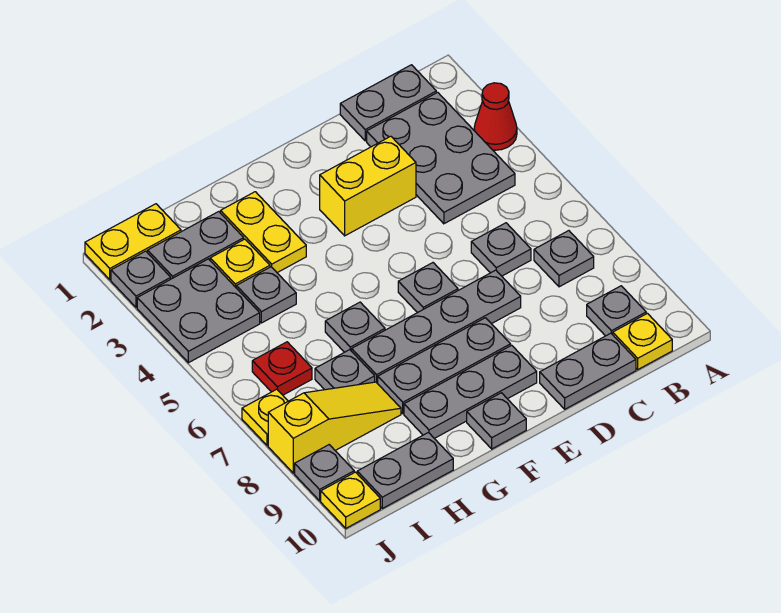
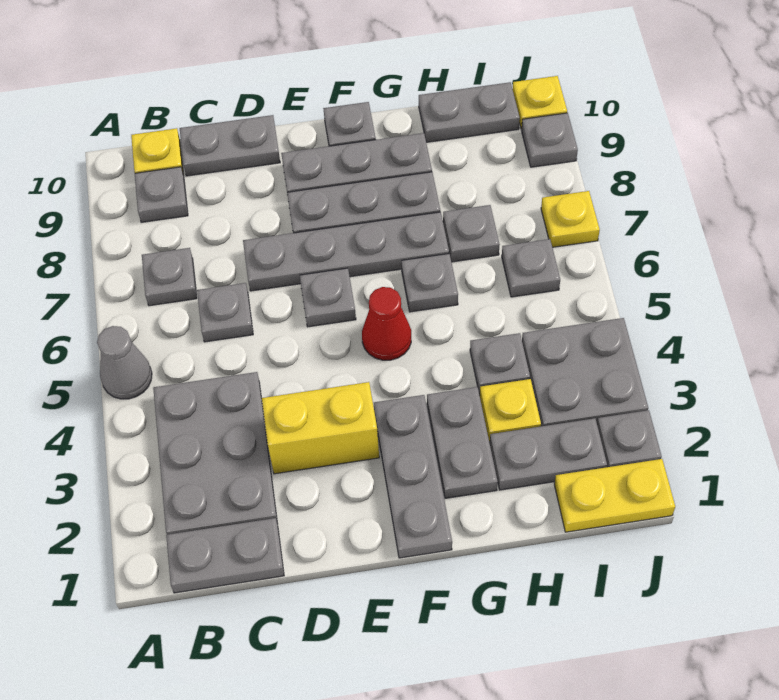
red cone A3 level 1 -> red cone F5 level 1
none -> grey cone A5 level 1
none -> grey plate F1:F3 level 1
yellow plate G2:G3 level 1 -> grey plate G2:G3 level 1
yellow slope H8:J8 level 1 top J -> none
red plate I6 level 1 -> grey plate I6 level 1

